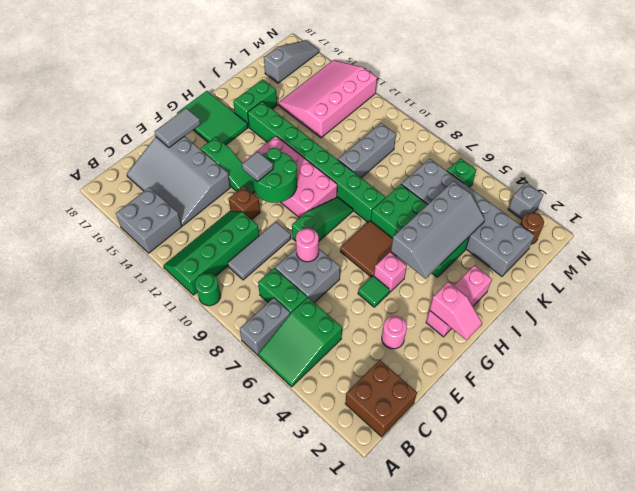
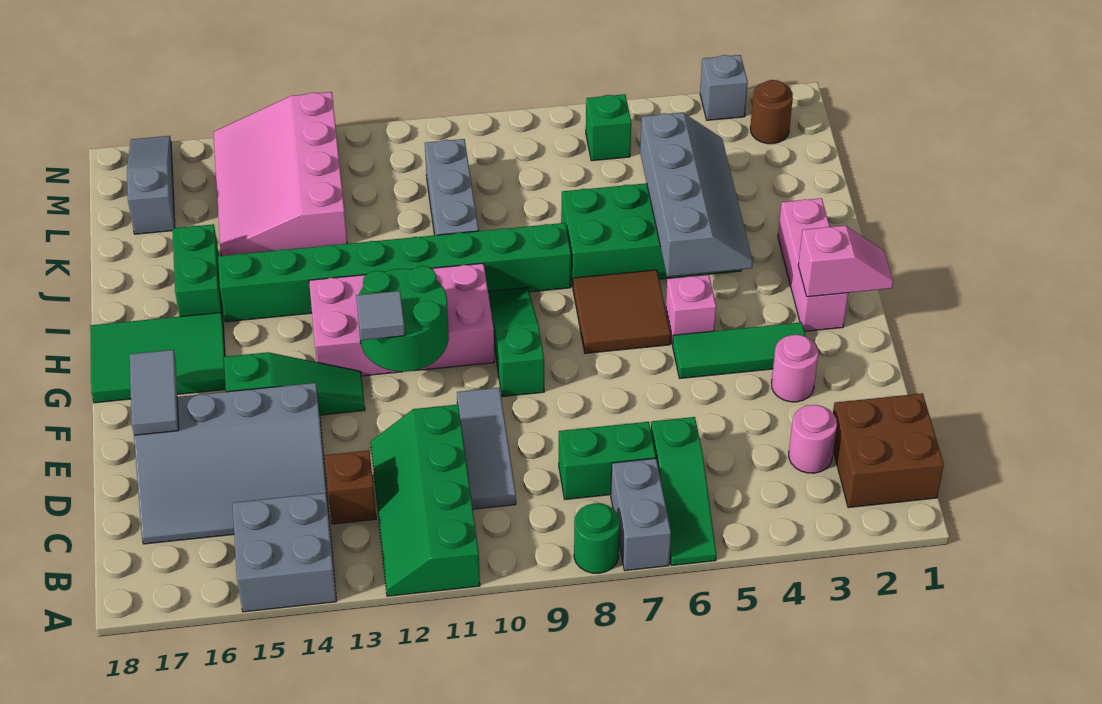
green slope A5:C6 level 1 top C -> green slope A6:C6 level 1 top C
green round brick A10 level 1 -> green round brick A8 level 1
grey brick D7:E8 level 1 -> none
pink round brick E8 level 2 -> pink round brick C3 level 1
brown brick E12 level 1 -> brown brick C13 level 1
green tile F5 level 1 -> green tile F3:F5 level 1
grey brick K2:L7 level 1 -> none

